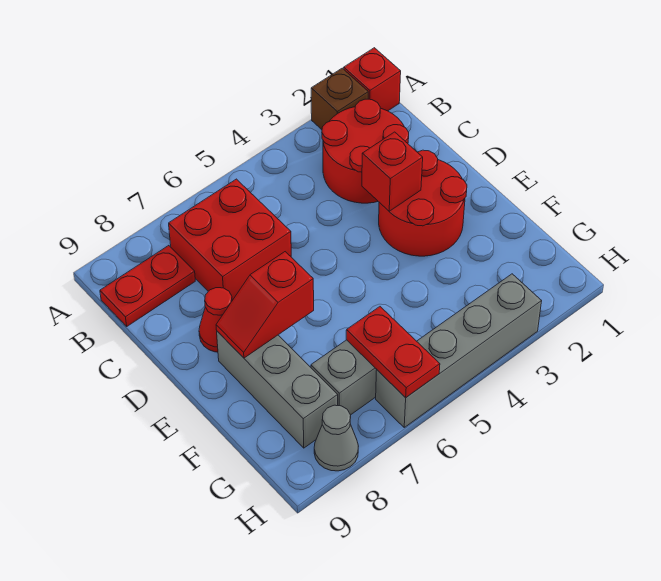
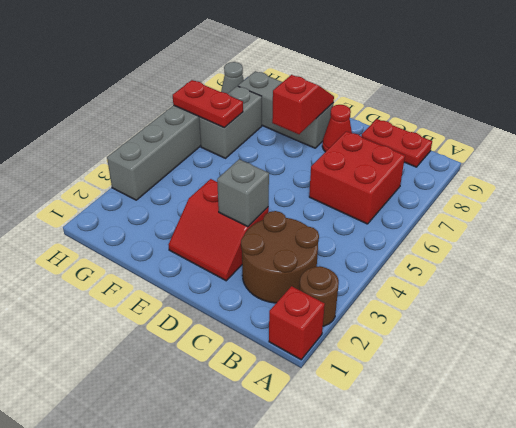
brown brick A2 level 1 -> brown round brick A2 level 1
red round brick B2:C3 level 1 -> brown round brick B2:C3 level 1
red plate B8:B9 level 1 -> red plate B9:C9 level 1
red round brick D2:E3 level 1 -> red slope D2:E3 level 1 top 3
red brick D3 level 2 -> grey brick D3 level 2

